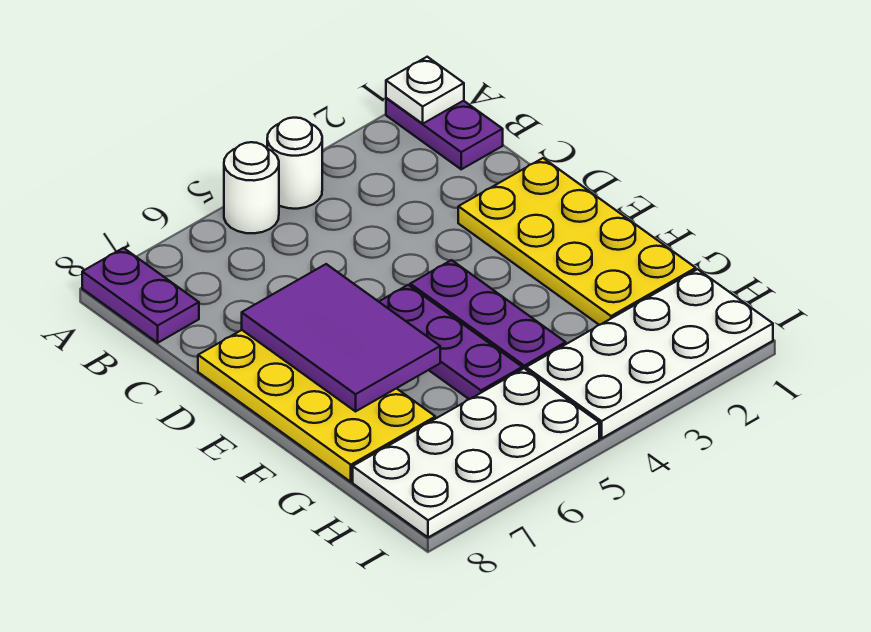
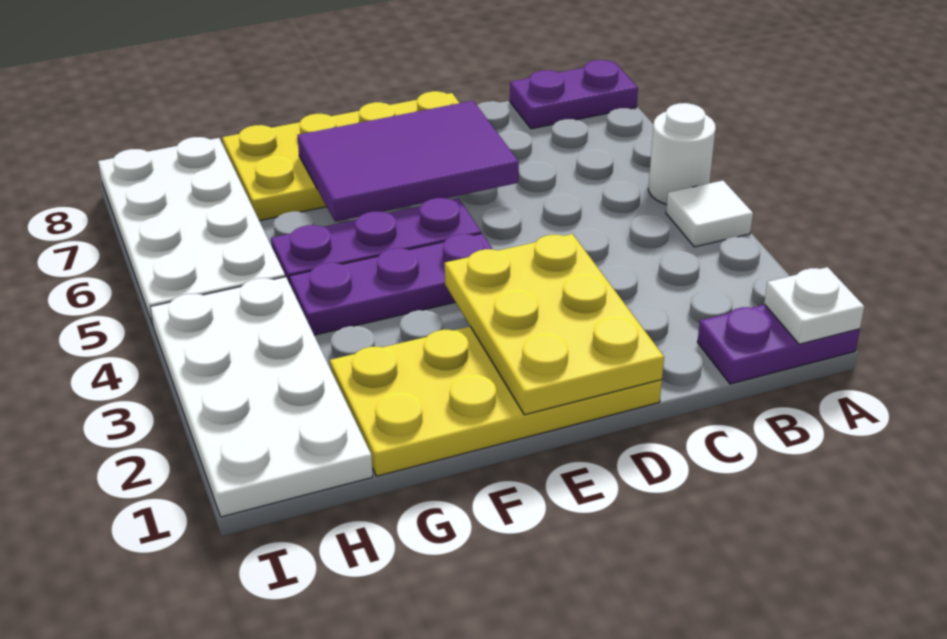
white round brick A4 level 1 -> white tile A4 level 1
none -> yellow plate D1:E3 level 2

